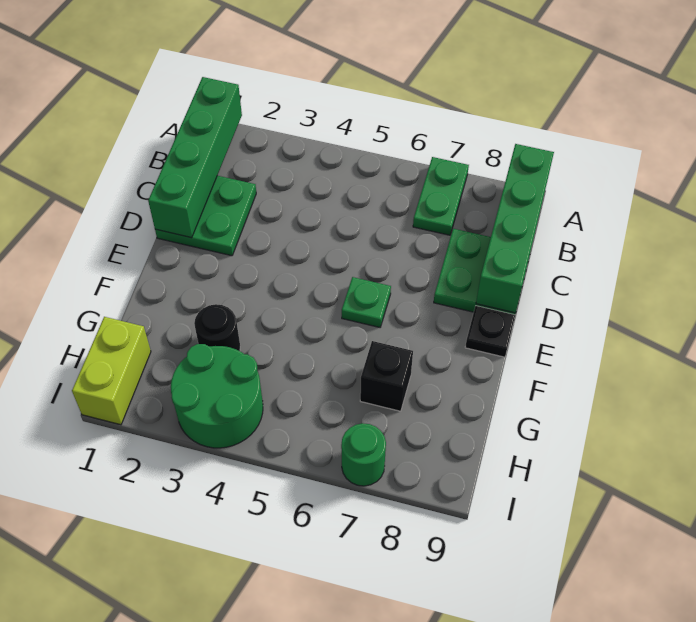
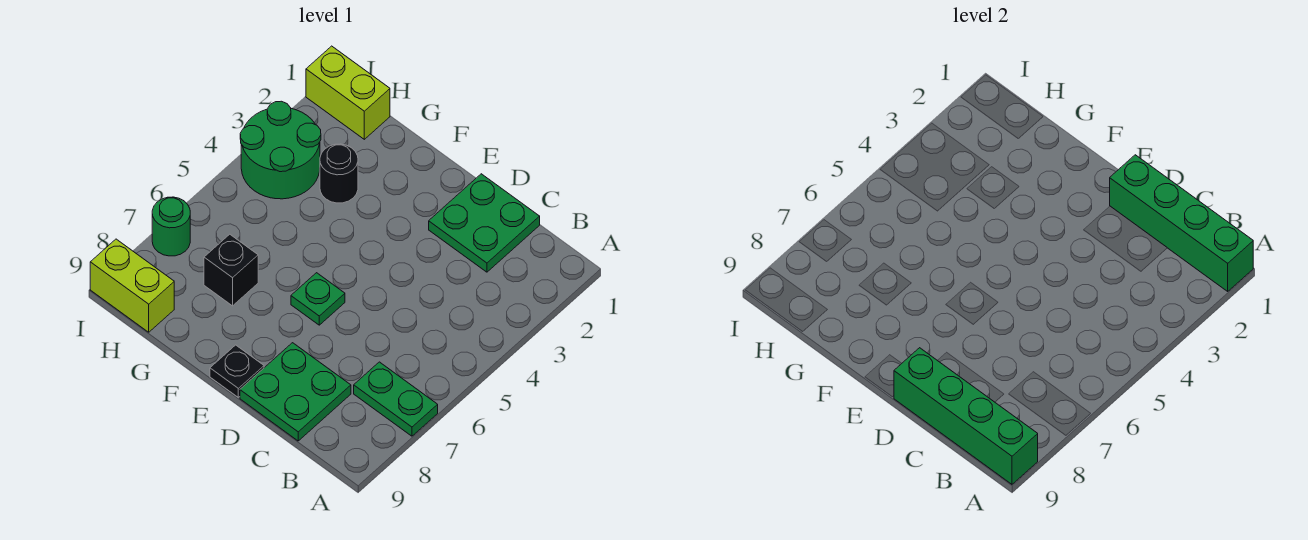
none -> lime brick H9:I9 level 1

